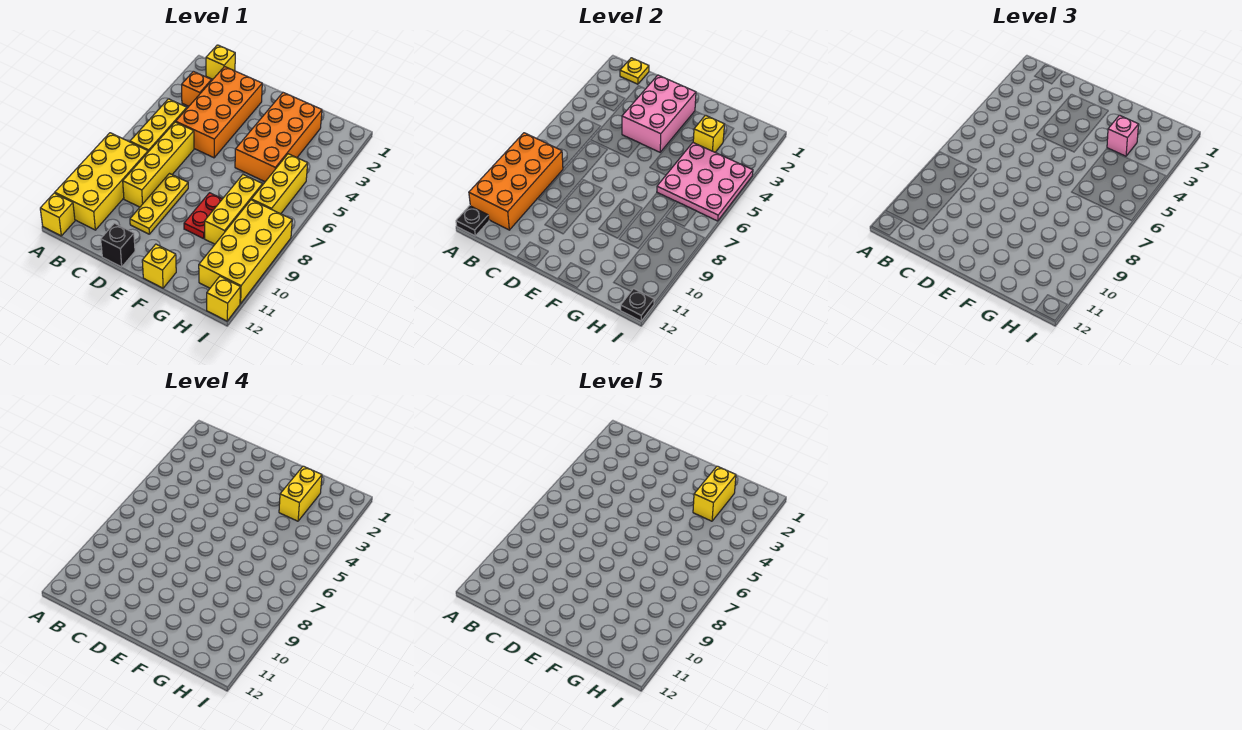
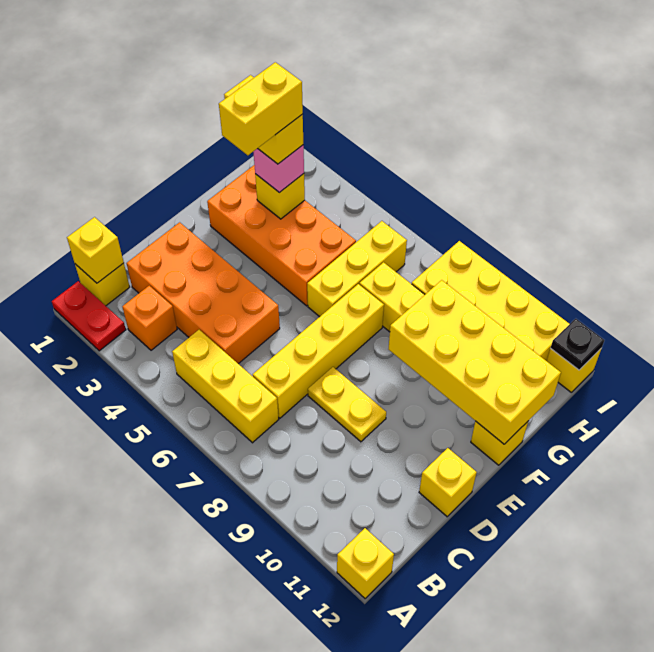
yellow brick A8:B11 level 1 -> yellow brick F9:G12 level 2
orange brick A8:B11 level 2 -> none
black plate A12 level 2 -> none
yellow plate B1 level 2 -> yellow brick B1 level 2
yellow brick C6:C9 level 1 -> yellow brick C7:F7 level 1
pink brick D2:E4 level 2 -> none
yellow plate D8:D10 level 1 -> yellow plate D8:D9 level 1
black brick D12 level 1 -> yellow brick D12 level 1
red plate F8:F9 level 1 -> red plate A1:A2 level 1
yellow brick G2:G3 level 5 -> yellow brick F3:G3 level 5
pink plate G4:I6 level 2 -> none
yellow brick H5:H7 level 1 -> yellow brick F6:H6 level 1

